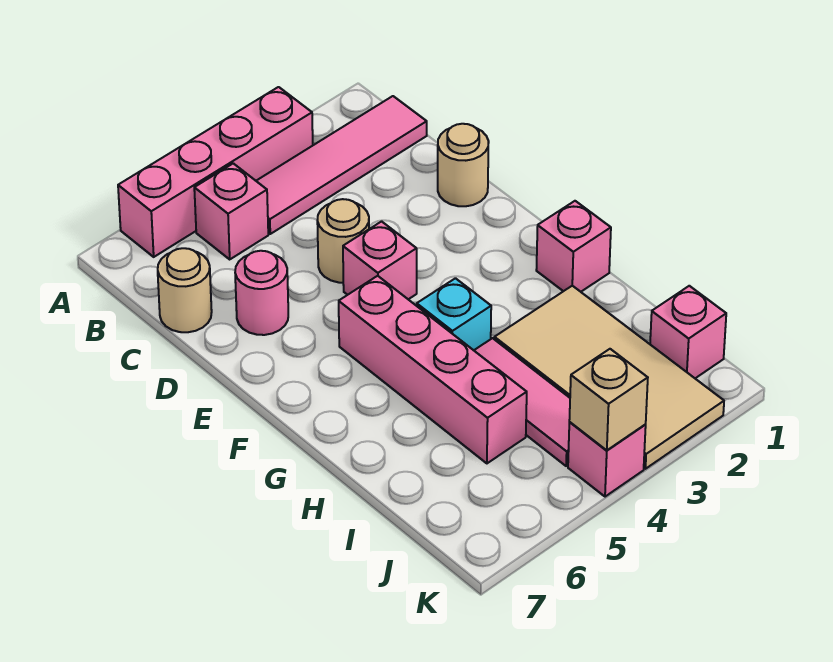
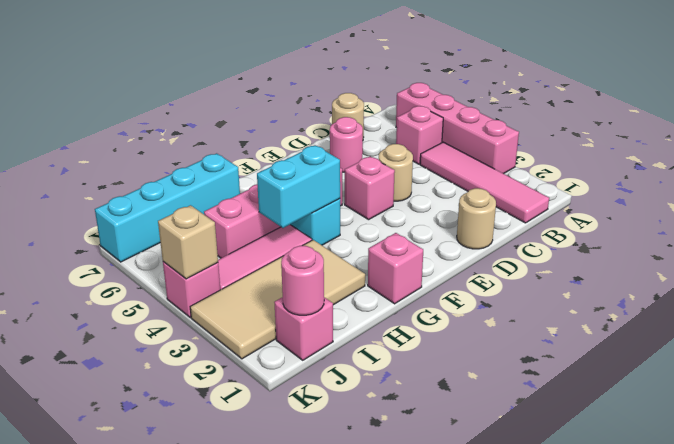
none -> cyan brick G4:H4 level 2
none -> cyan brick H7:K7 level 1
none -> pink round brick J1 level 2

